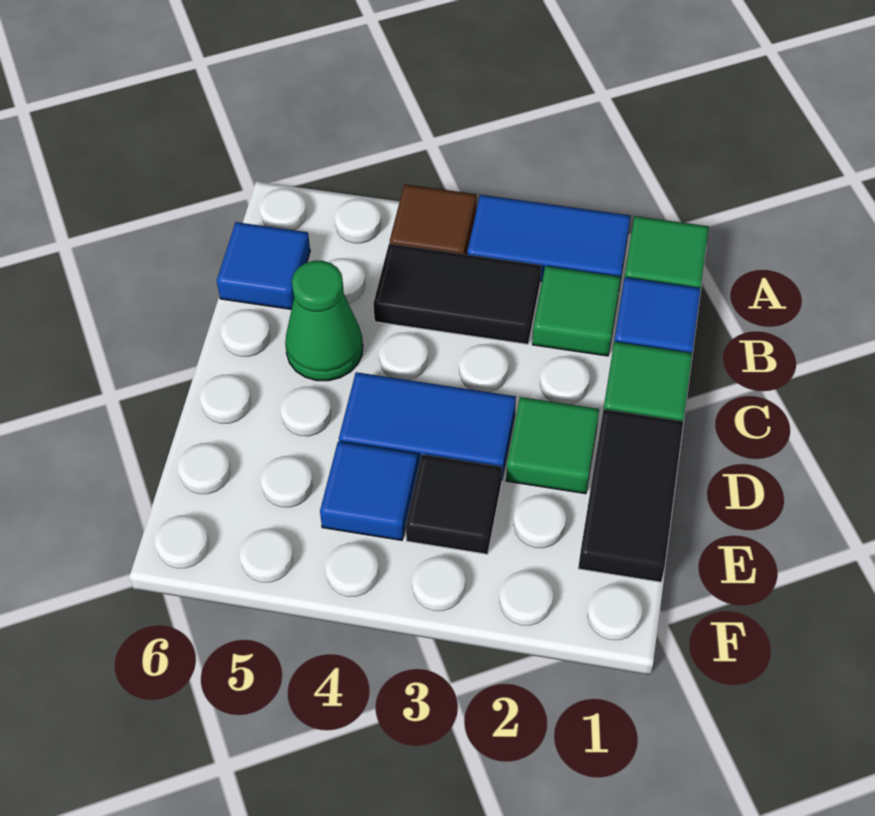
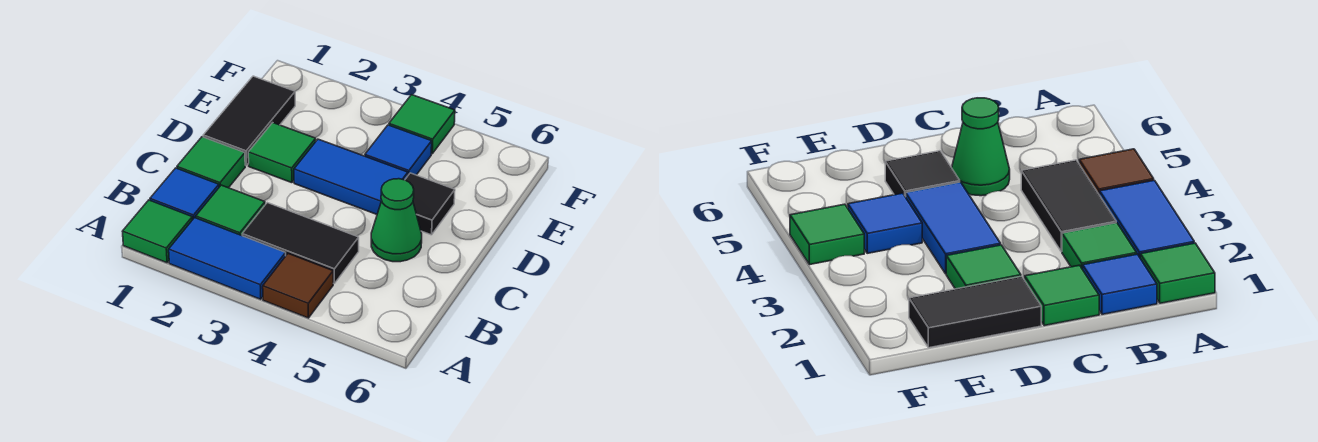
blue tile B6 level 1 -> none
black tile E3 level 1 -> black tile D5 level 1
none -> green tile F4 level 1

